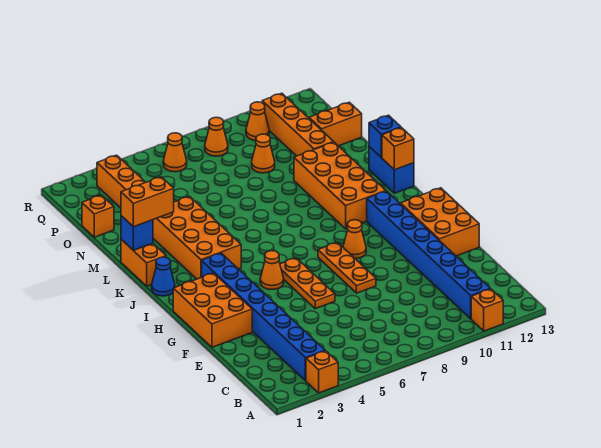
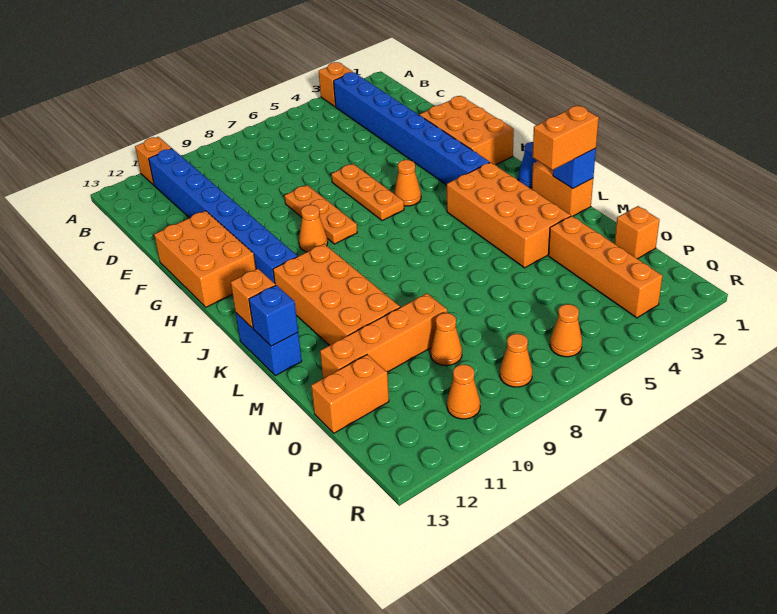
orange brick N11:Q11 level 1 -> orange brick N9:N12 level 1

